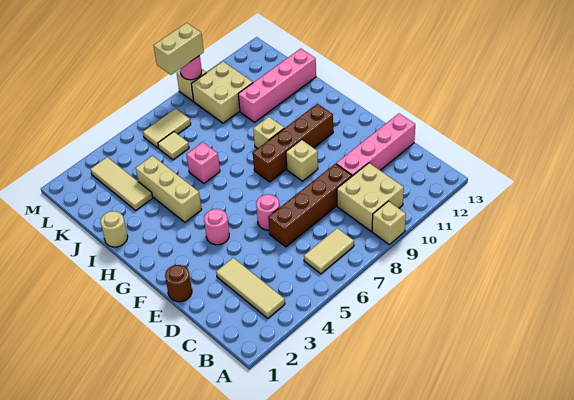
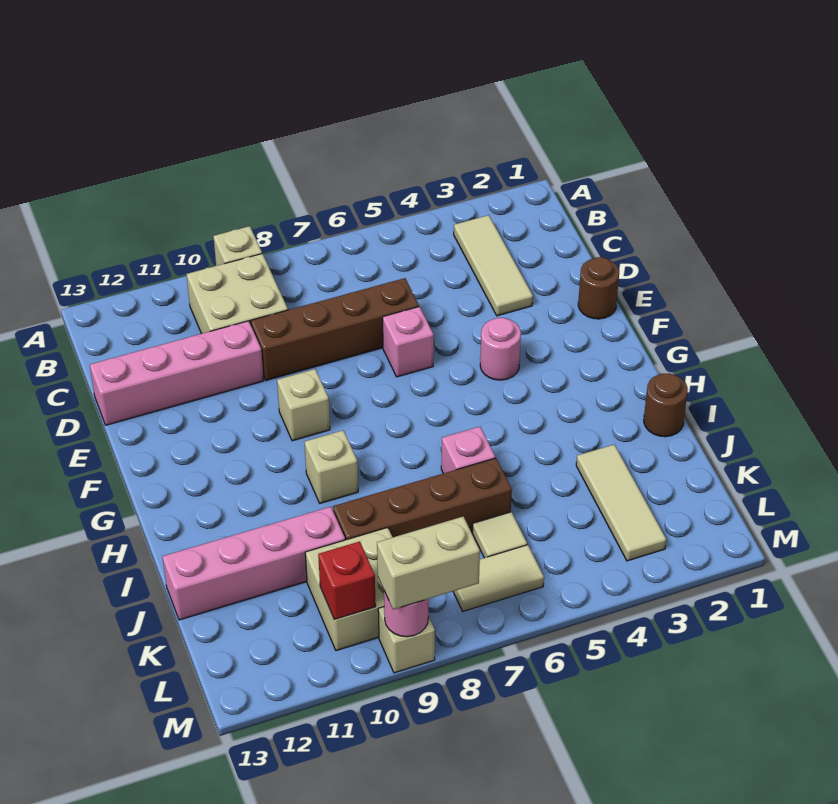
tan tile B6:B7 level 1 -> none
pink round brick E6 level 1 -> pink brick E6 level 1
brown brick G8:G11 level 1 -> brown brick J6:J9 level 1
tan brick H4:J4 level 1 -> none
tan round brick I1 level 1 -> brown round brick I1 level 1
none -> red brick L10 level 2

